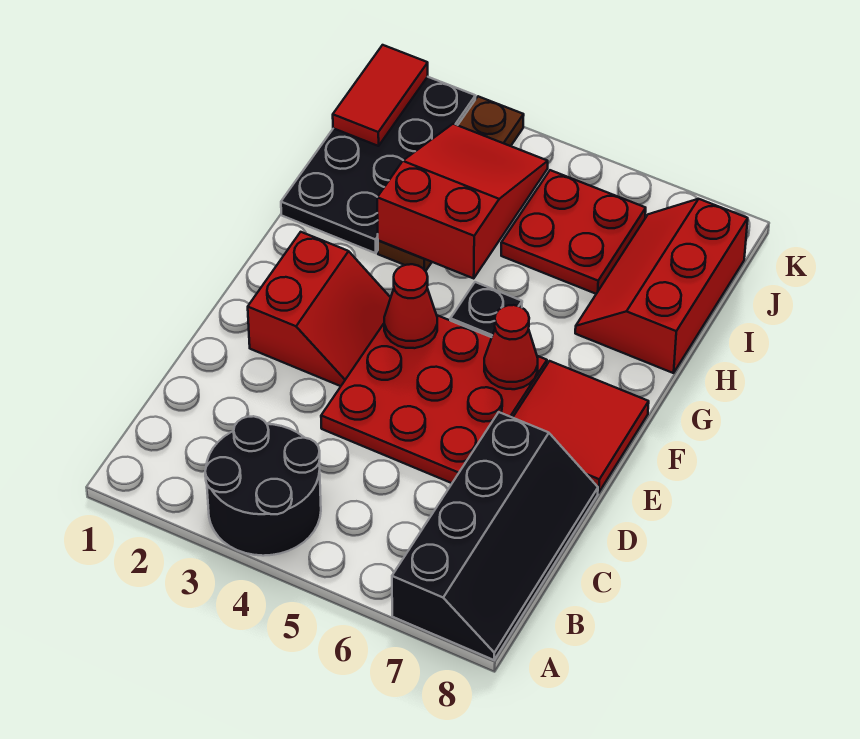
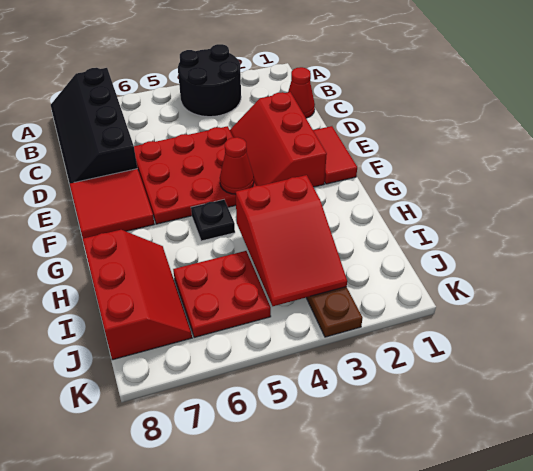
red slope E2:F3 level 1 top 2 -> red slope D2:F3 level 1 top 2
red cone F6 level 2 -> red cone C1 level 1
black plate H1:K2 level 1 -> none
red tile J1:K1 level 2 -> red tile E1:F1 level 1

